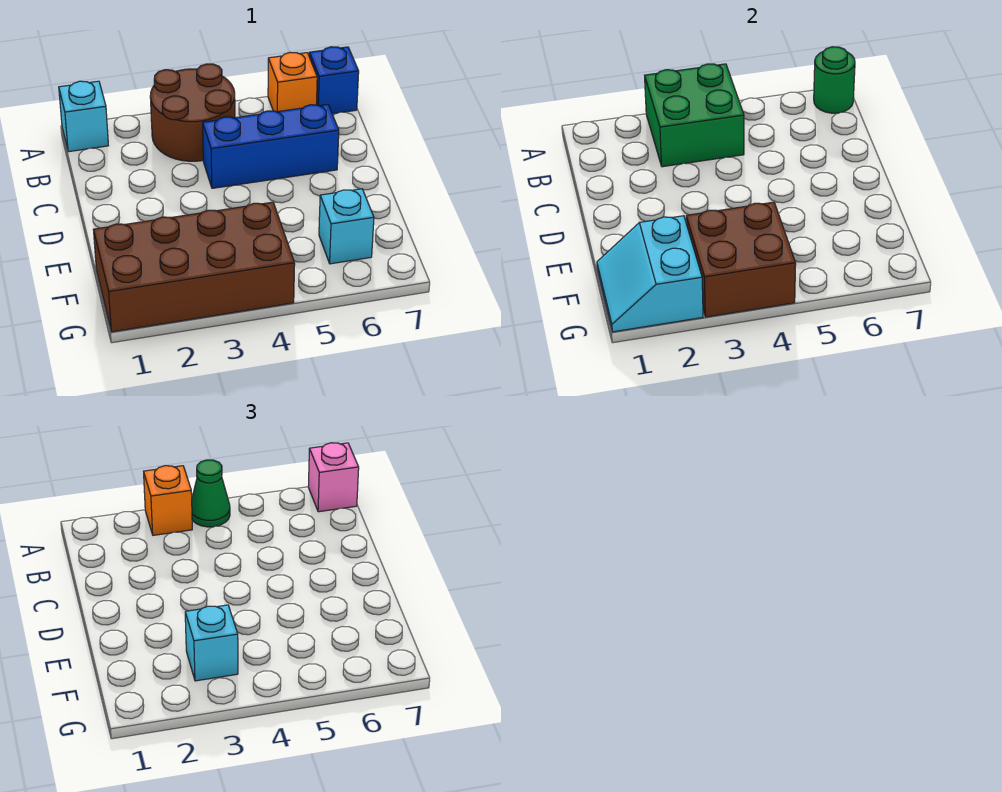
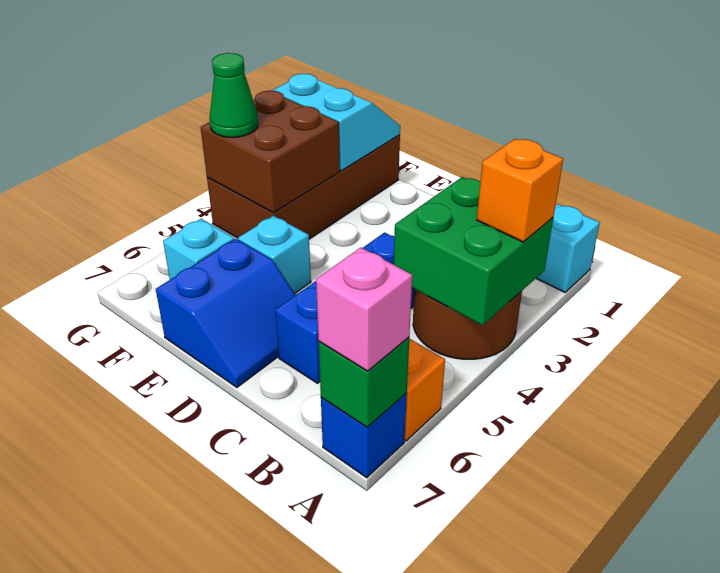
green cone A4 level 3 -> green cone G4 level 3
green round brick A7 level 2 -> green brick A7 level 2
none -> blue slope D6:E7 level 1 top E
cyan brick F3 level 3 -> cyan brick E5 level 1

